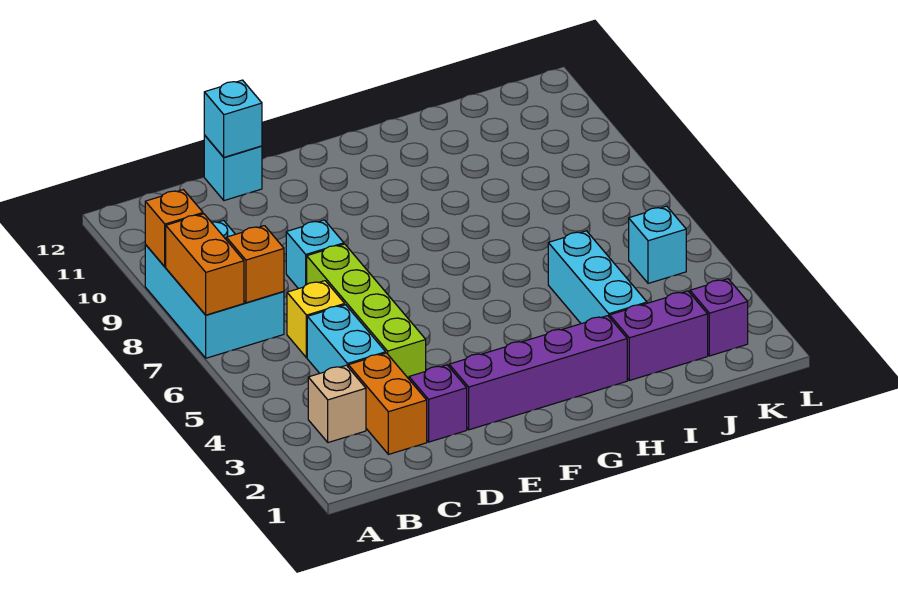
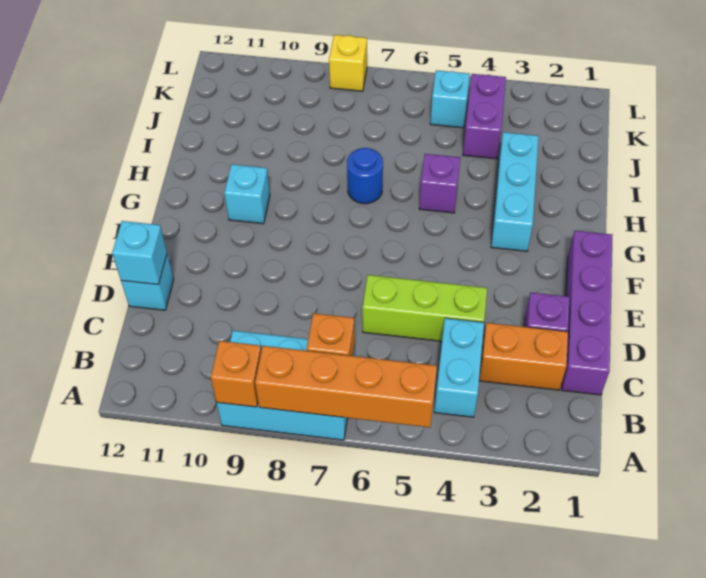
orange brick A7:A8 level 2 -> orange brick A5:A8 level 2
tan brick B3 level 1 -> none
cyan brick C4:C5 level 1 -> cyan brick B4:C4 level 1
yellow brick C6 level 1 -> yellow brick L8 level 1
lime brick D4:D7 level 1 -> lime brick D4:D6 level 1
cyan brick D8 level 1 -> cyan brick G10 level 1
purple brick E2:H2 level 1 -> purple brick C1:F1 level 1
none -> blue round brick H7 level 1
purple brick I2:J2 level 1 -> purple brick J4:K4 level 1
cyan brick I3:I5 level 1 -> cyan brick G3:I3 level 1
purple brick K2 level 1 -> purple brick H5 level 1

